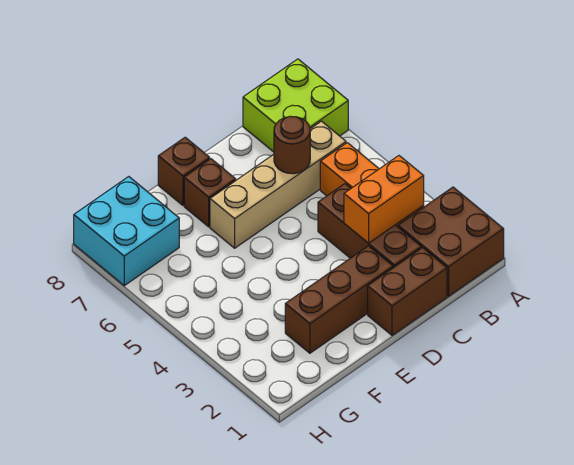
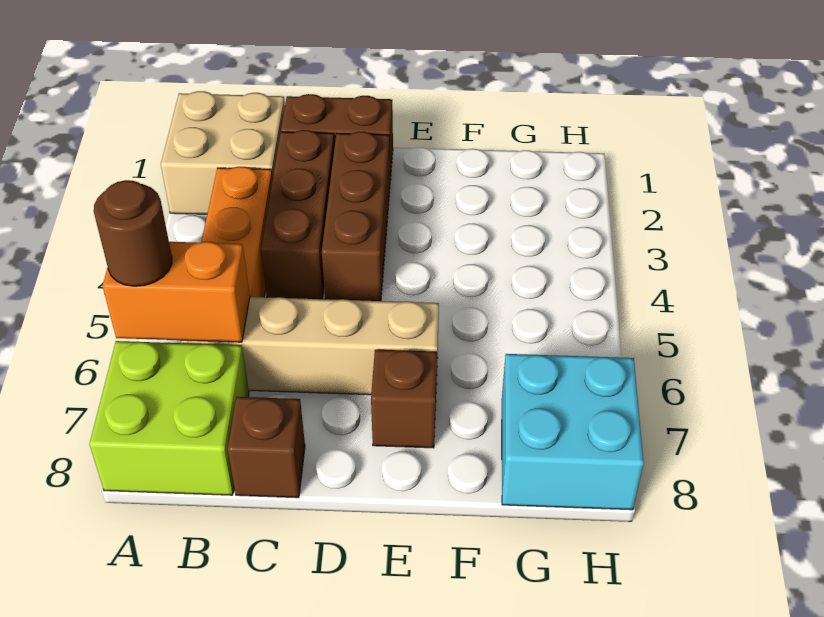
brown brick A1:B2 level 1 -> tan brick A1:B2 level 1
orange brick B3:C3 level 2 -> orange brick A6:B6 level 2
brown round brick C6 level 2 -> brown round brick A6 level 3
brown brick D2:F2 level 1 -> brown brick D2:D4 level 1
brown brick E8 level 1 -> brown brick C8 level 1

